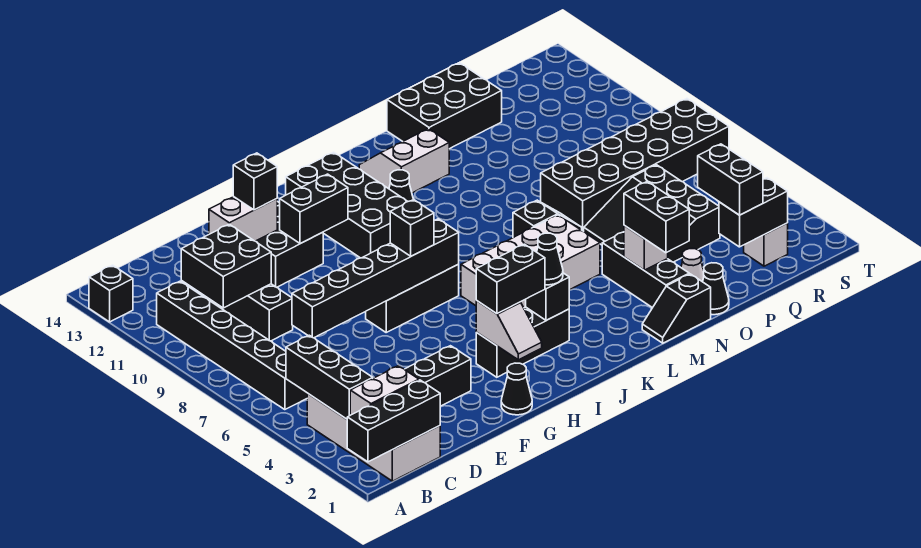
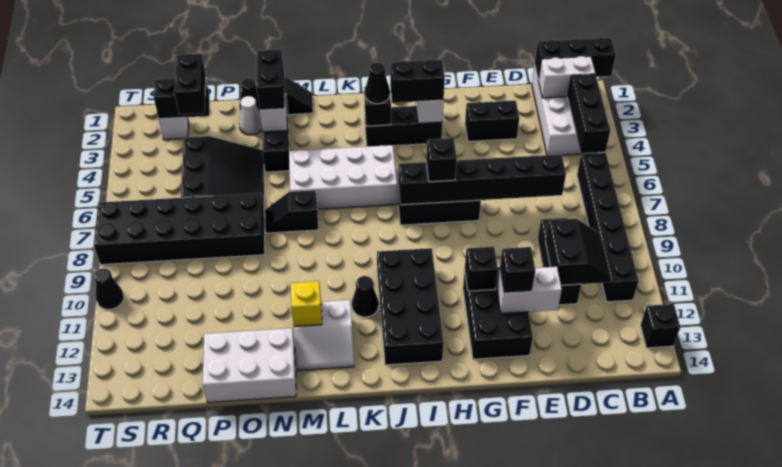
black brick C10:D11 level 2 -> black slope C10:D11 level 2 top D
black cone G1 level 1 -> black cone T10 level 1
black brick G11:H11 level 2 -> black brick G11 level 2
none -> yellow brick M12 level 2
black brick N13:P14 level 1 -> white brick N13:P14 level 1

